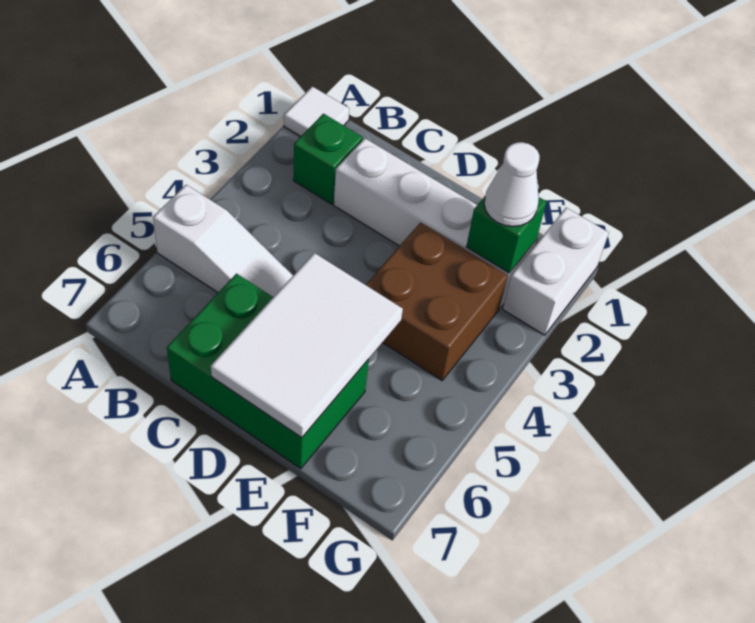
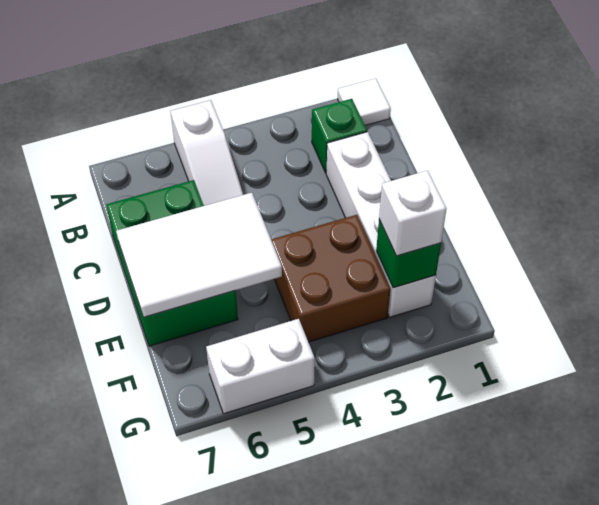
white cone F2 level 3 -> white brick F2 level 3
white brick G1:G2 level 1 -> white brick G5:G6 level 1

